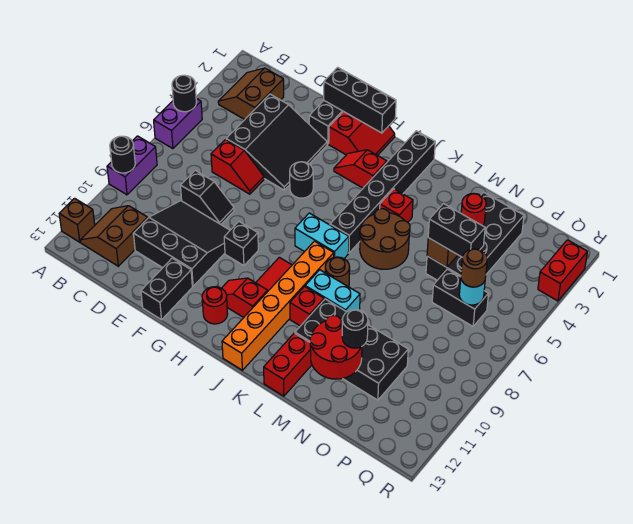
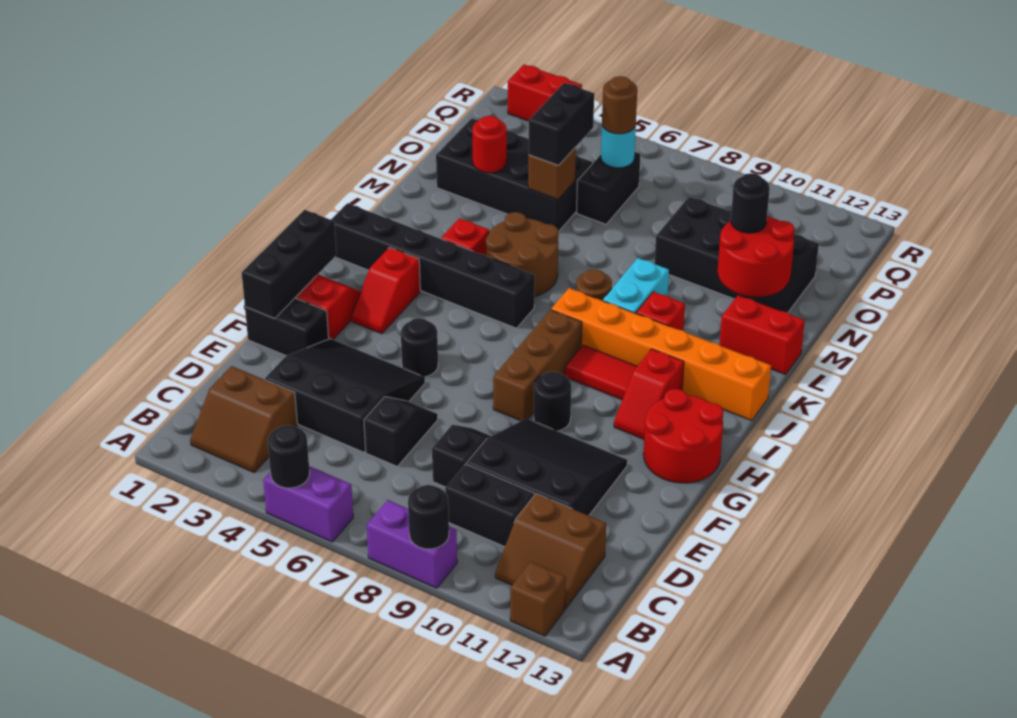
red slope D6:E6 level 1 top D -> black slope D6:E6 level 1 top D
black slope D9:F11 level 1 top 11 -> black slope D9:F11 level 1 top D
black brick F12:F13 level 1 -> black brick C9:C10 level 1
none -> brown brick G8:I8 level 1
black brick G9 level 1 -> black round brick G9 level 1
red round brick H12 level 1 -> red round brick G12:H13 level 1
cyan brick I7:J7 level 1 -> none
black brick L10:O11 level 1 -> black brick N9:O12 level 1

